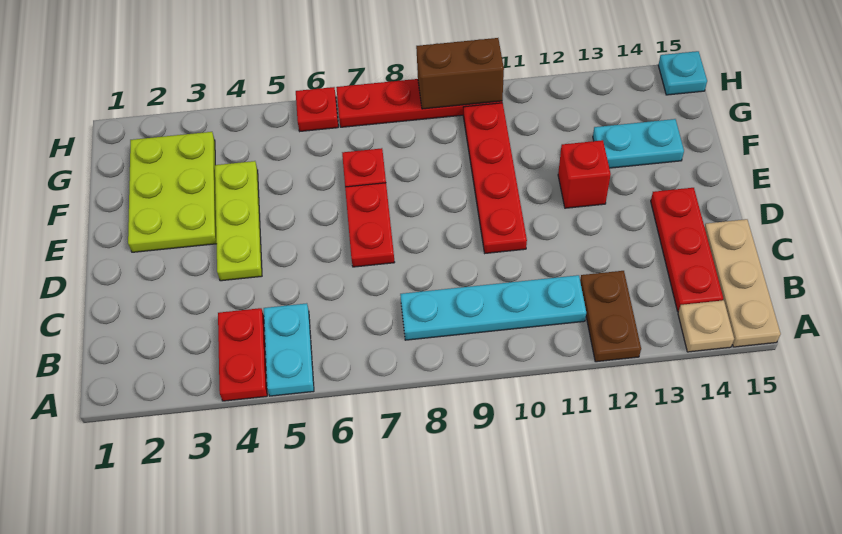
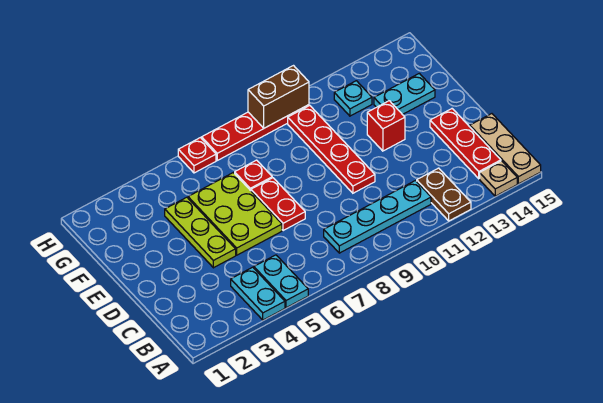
red plate A4:B4 level 1 -> cyan plate A4:B4 level 1
lime plate E2:G3 level 1 -> lime plate D5:F6 level 1
cyan plate H15 level 1 -> cyan plate G12 level 1

